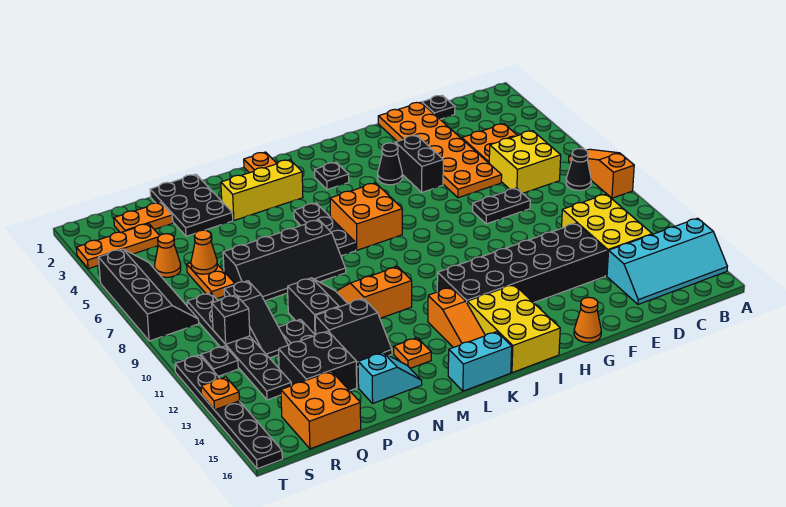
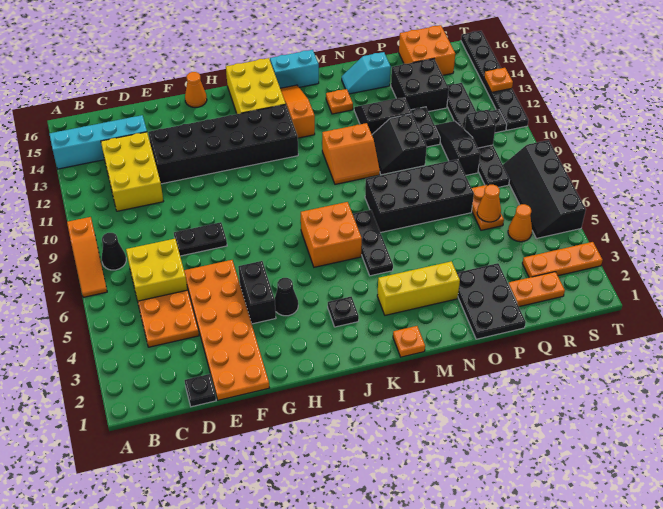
black slope M7:P8 level 1 top 7 -> black brick M7:P8 level 1

